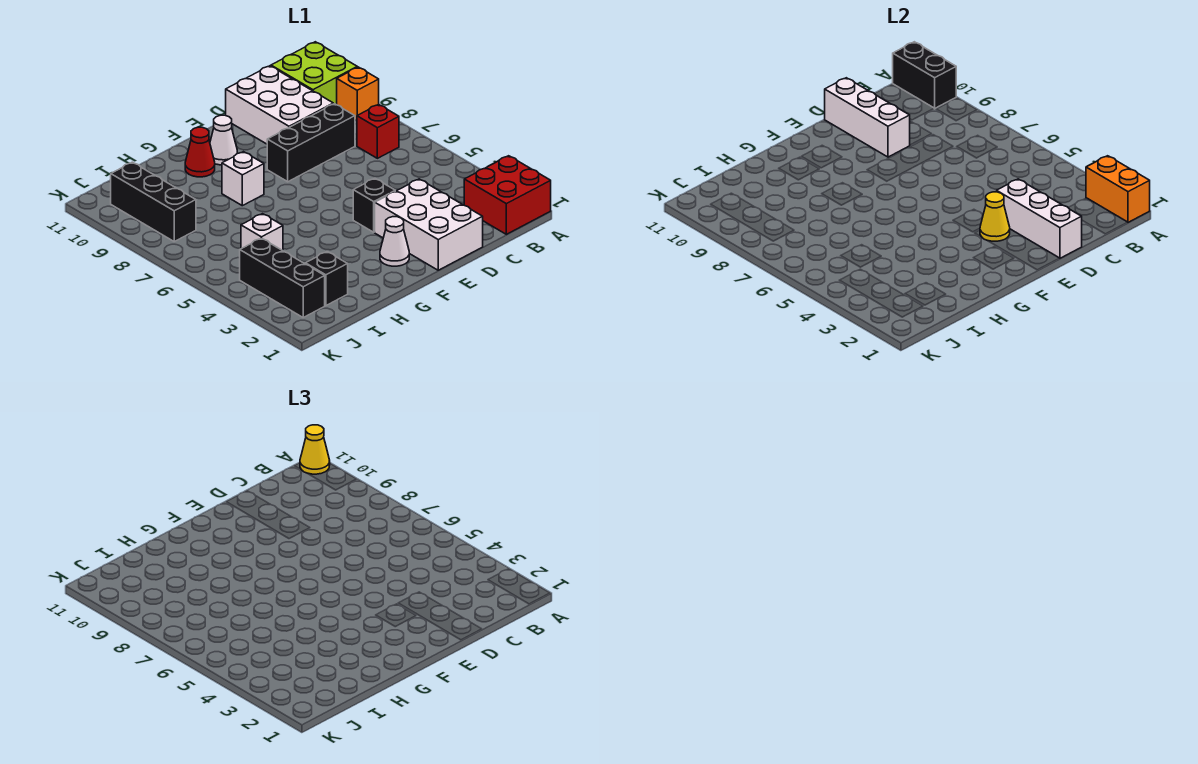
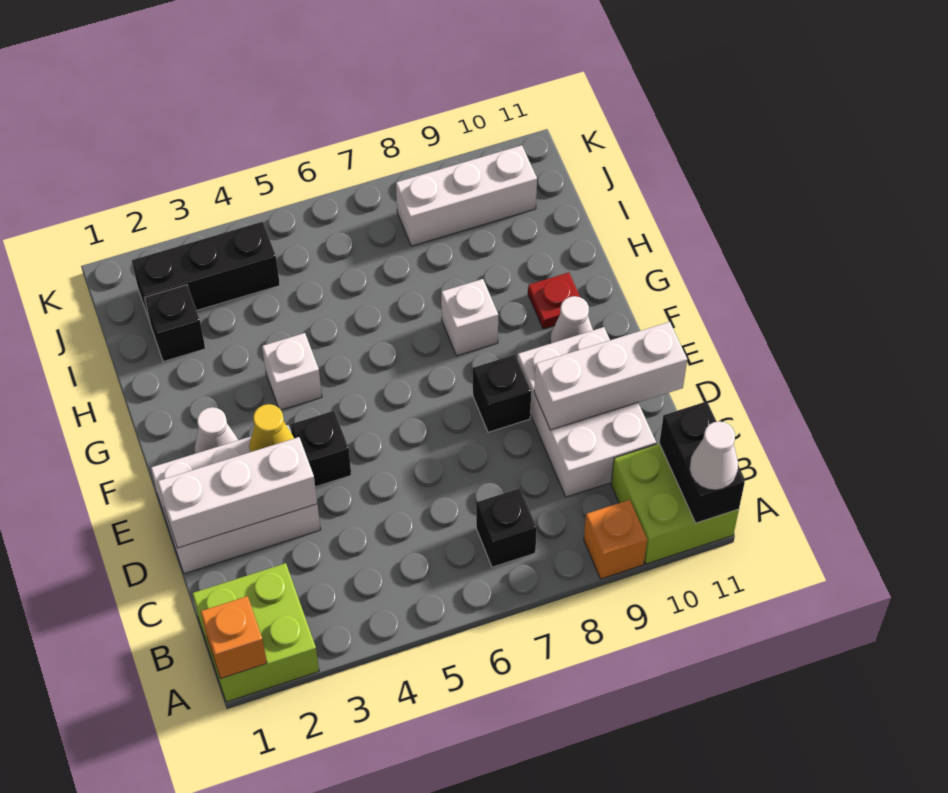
red brick A1:B2 level 1 -> lime brick A1:B2 level 1
orange brick A1:A2 level 2 -> orange brick A1 level 2
black brick A10:A11 level 2 -> black brick A11:B11 level 2
yellow cone A11 level 3 -> white cone A11 level 3
red brick B7 level 1 -> black brick B7 level 1
black brick C8:E8 level 1 -> black brick E8 level 1
white brick C9:D11 level 1 -> white brick C9:E10 level 1
red cone G10 level 1 -> red plate G10 level 1
white brick I5 level 1 -> white brick G4 level 1
black brick J8:J10 level 1 -> white brick J8:J10 level 1

